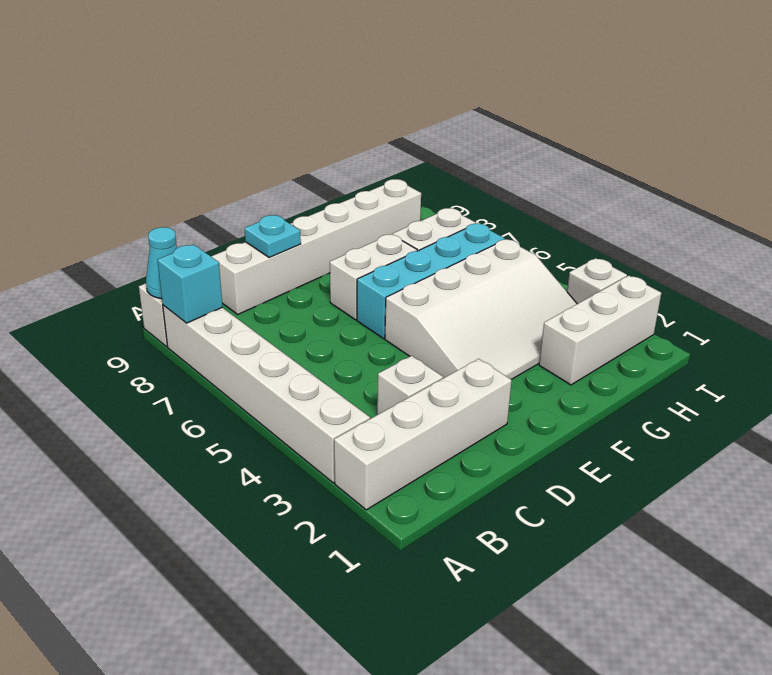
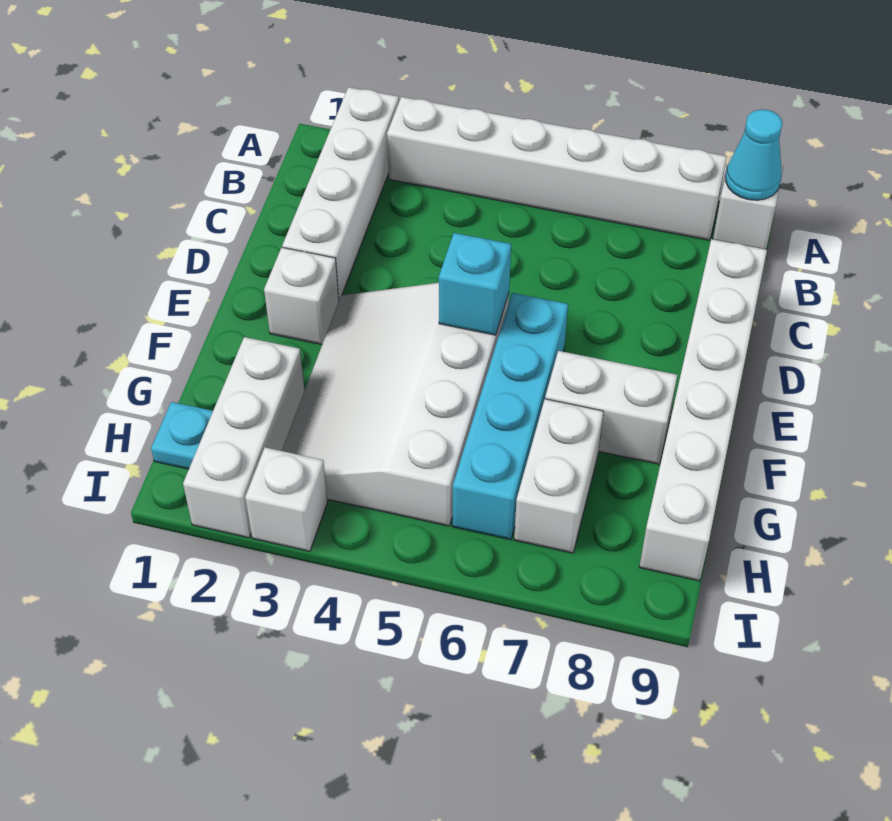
cyan brick A8 level 2 -> cyan brick E5 level 2
white brick C3 level 1 -> white brick E2 level 1
cyan plate D9 level 2 -> cyan plate H1 level 1
white brick E7:F7 level 1 -> white brick F7:F8 level 1

